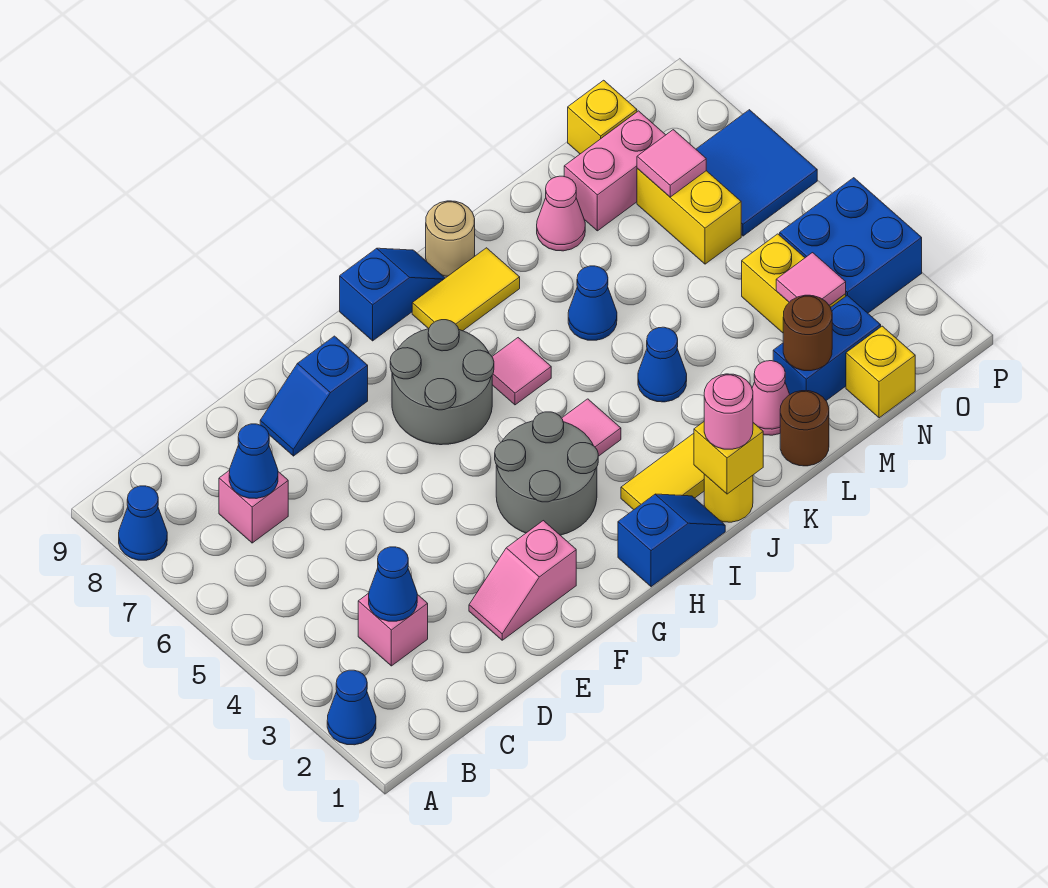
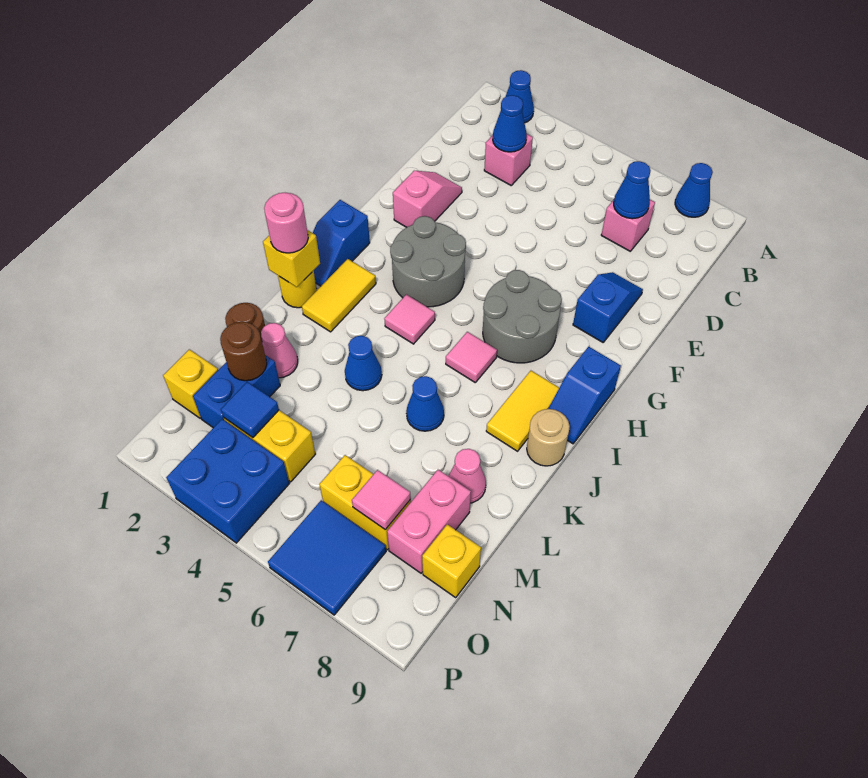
pink tile N3 level 2 -> blue tile N3 level 2

